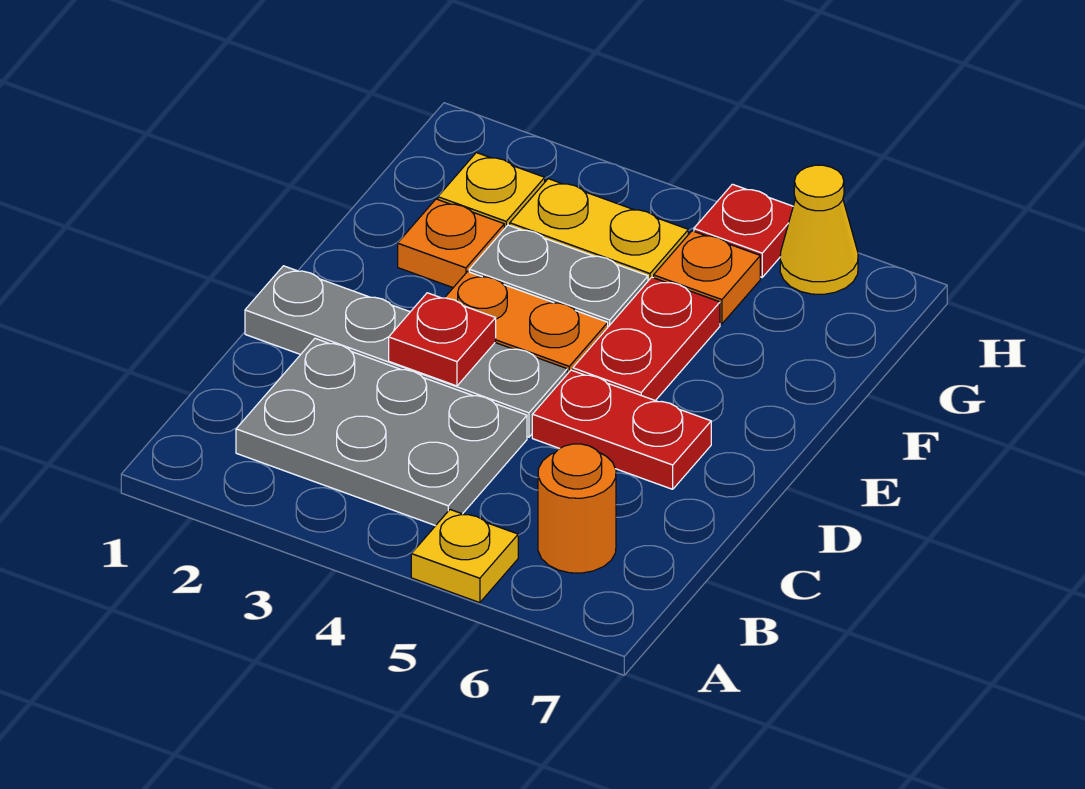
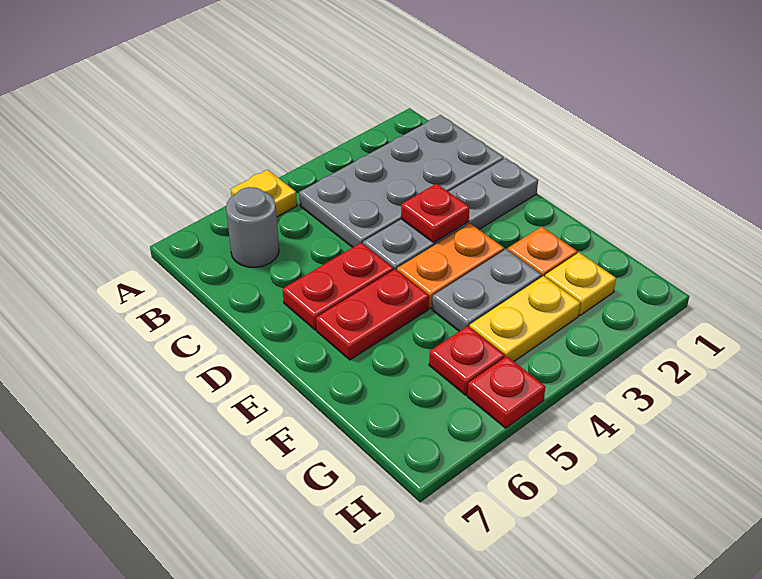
grey plate B2:C4 level 1 -> grey plate B1:C4 level 1
orange round brick B6 level 1 -> grey round brick B6 level 1
red plate E5:F5 level 1 -> red plate E5:E6 level 1
orange plate G5 level 1 -> red plate G5 level 1
yellow cone H6 level 1 -> none

